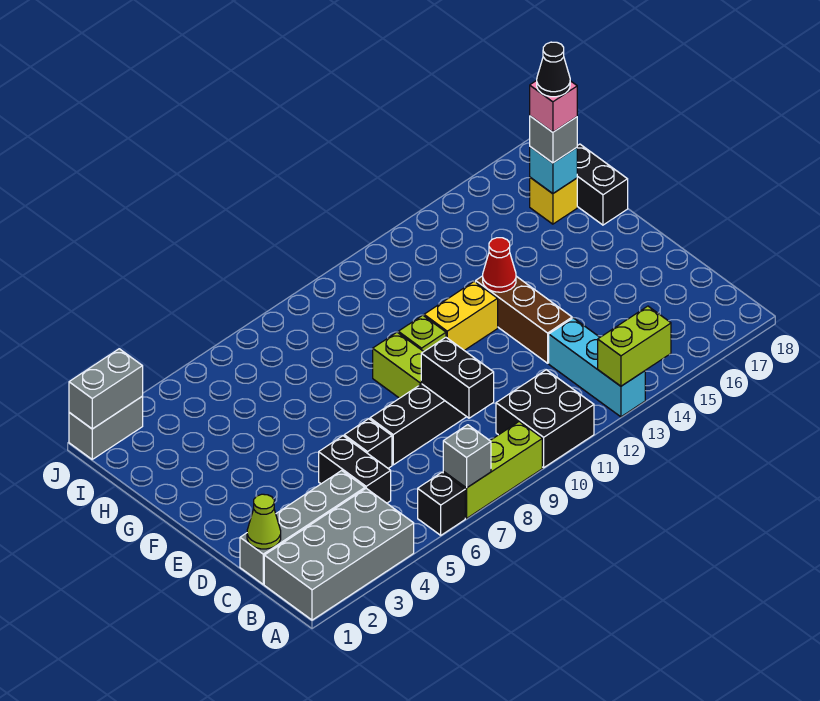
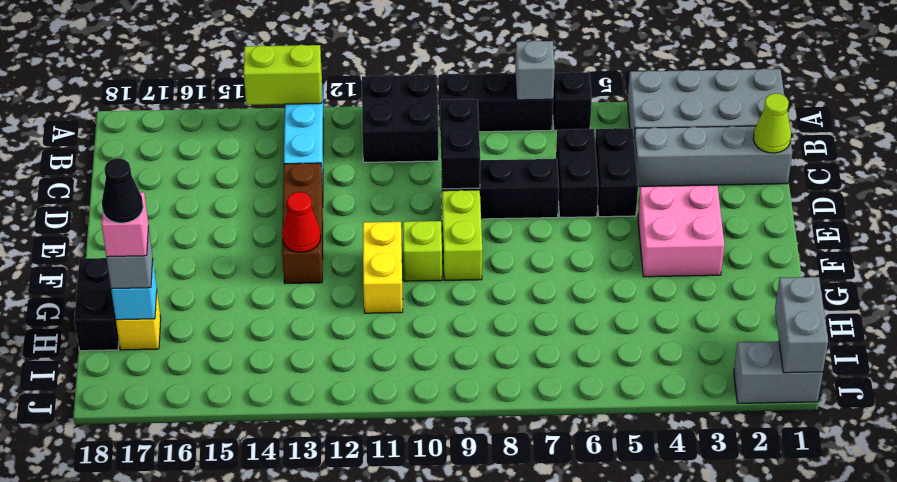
lime brick A7:A9 level 1 -> black brick A7:A9 level 1
black brick D6 level 1 -> black brick C6:D6 level 1
none -> pink brick E3:F4 level 1
yellow brick F11:F12 level 1 -> yellow brick F11:G11 level 1
grey brick J1:J2 level 2 -> grey brick I1:J1 level 2

